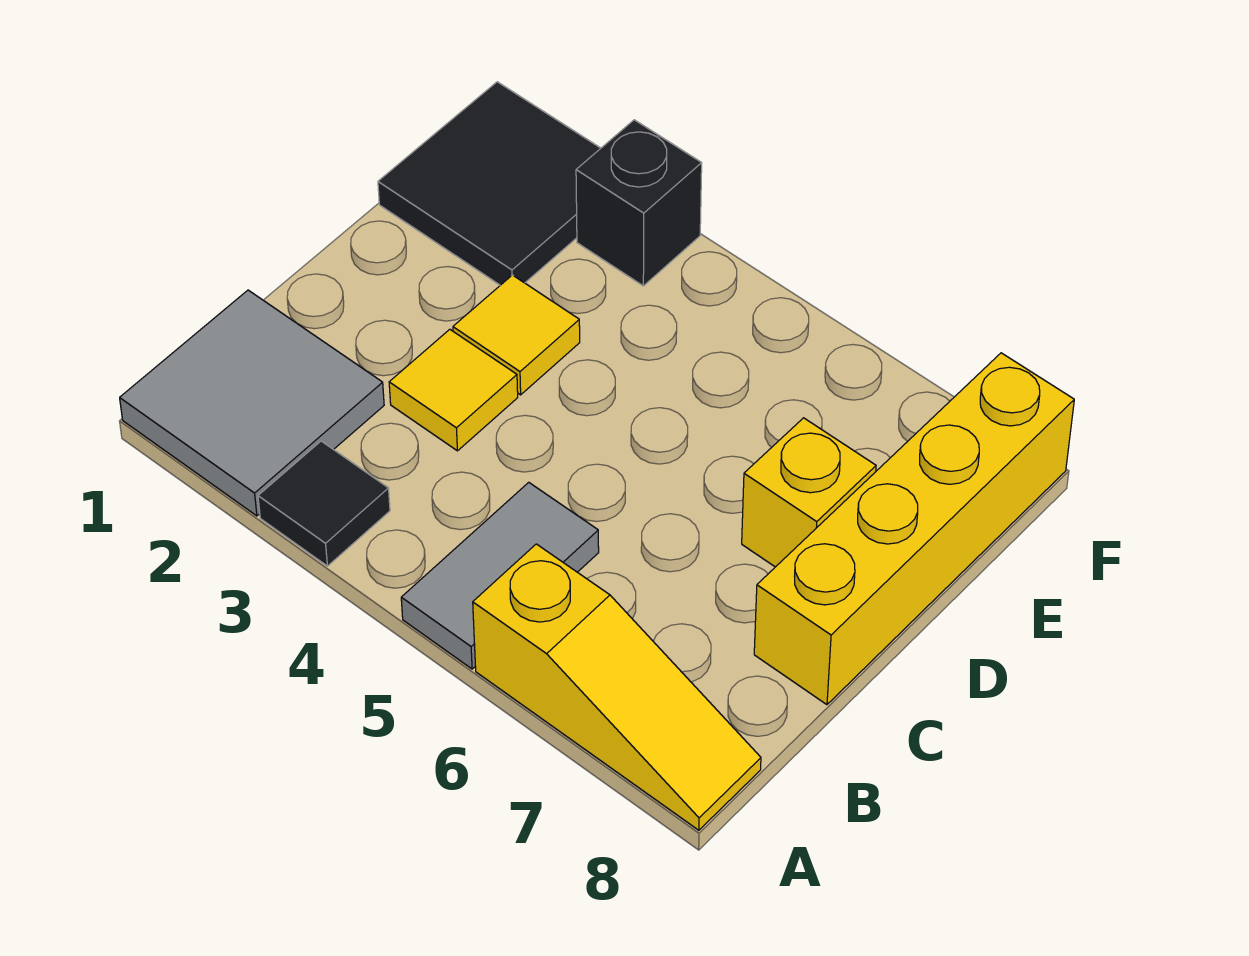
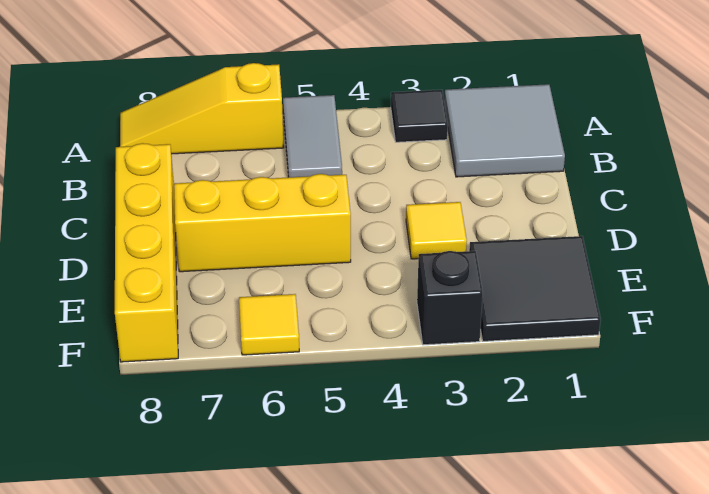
yellow tile C3 level 1 -> yellow tile F6 level 1
yellow brick D7 level 1 -> yellow brick D5:D7 level 1

